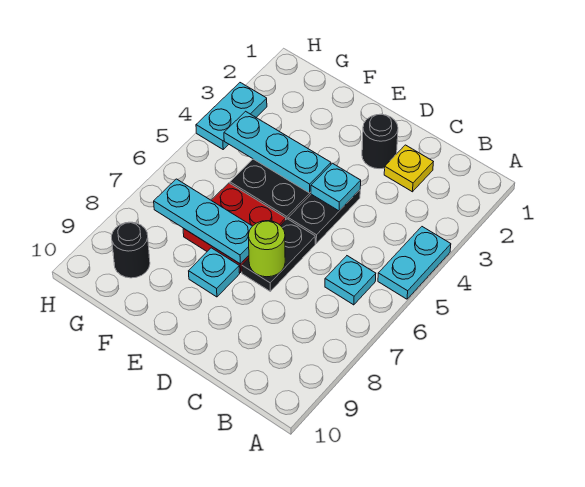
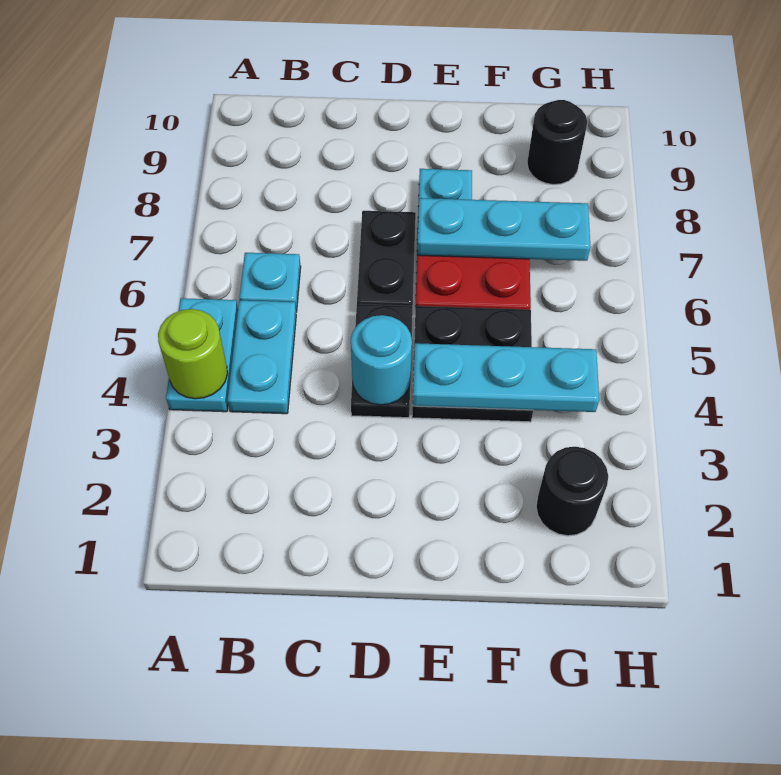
yellow plate C2 level 1 -> none
black round brick D2 level 1 -> black round brick G2 level 1
cyan plate D4 level 2 -> cyan round brick D4 level 2
lime round brick D7 level 2 -> lime round brick A4 level 2
cyan plate H3:H4 level 1 -> cyan plate B4:B5 level 1

